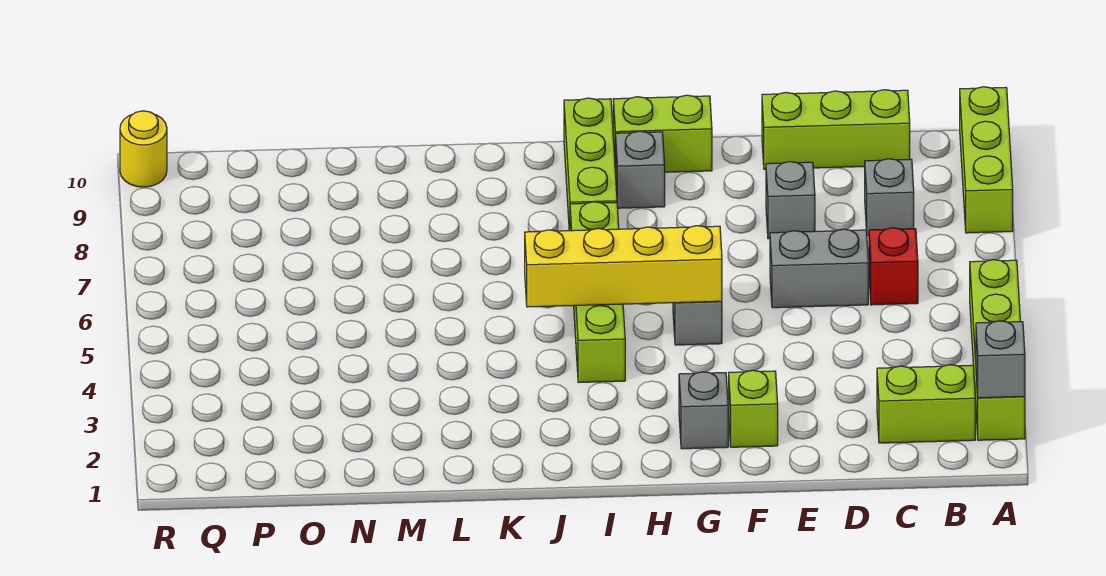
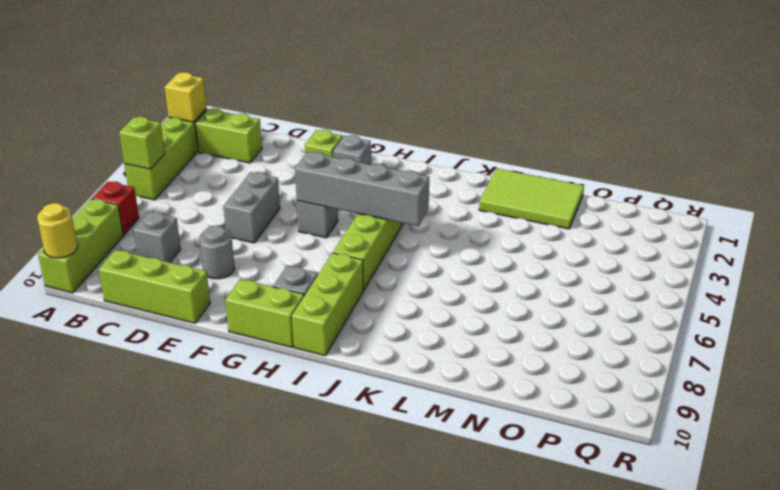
grey brick A2 level 2 -> yellow brick A2 level 2
none -> lime brick A5 level 2
red brick C6 level 1 -> red brick A7 level 1
grey brick D6:E6 level 1 -> grey brick E5:E6 level 1
grey brick E8 level 1 -> grey round brick E8 level 1
yellow brick G5:J5 level 2 -> grey brick G5:J5 level 2
none -> lime tile L1:N2 level 1
yellow round brick R10 level 1 -> yellow round brick A10 level 2

